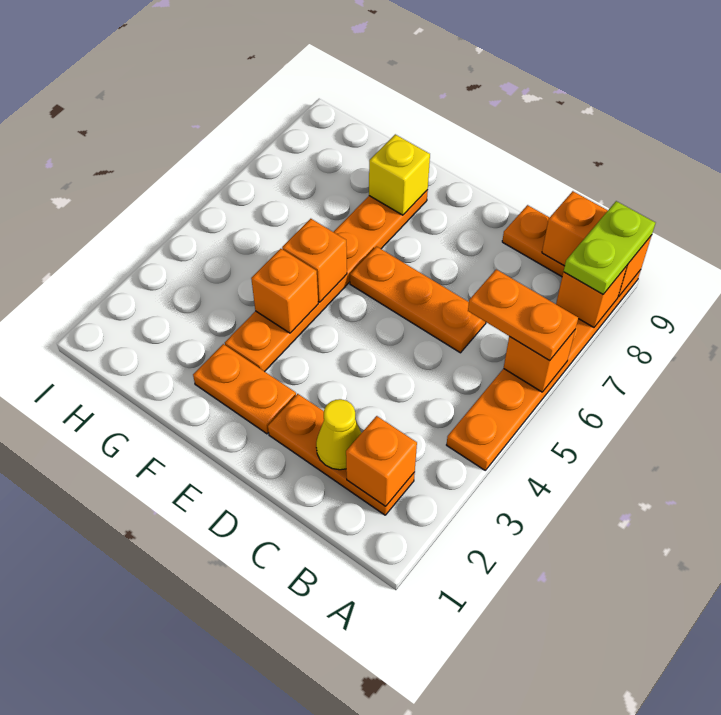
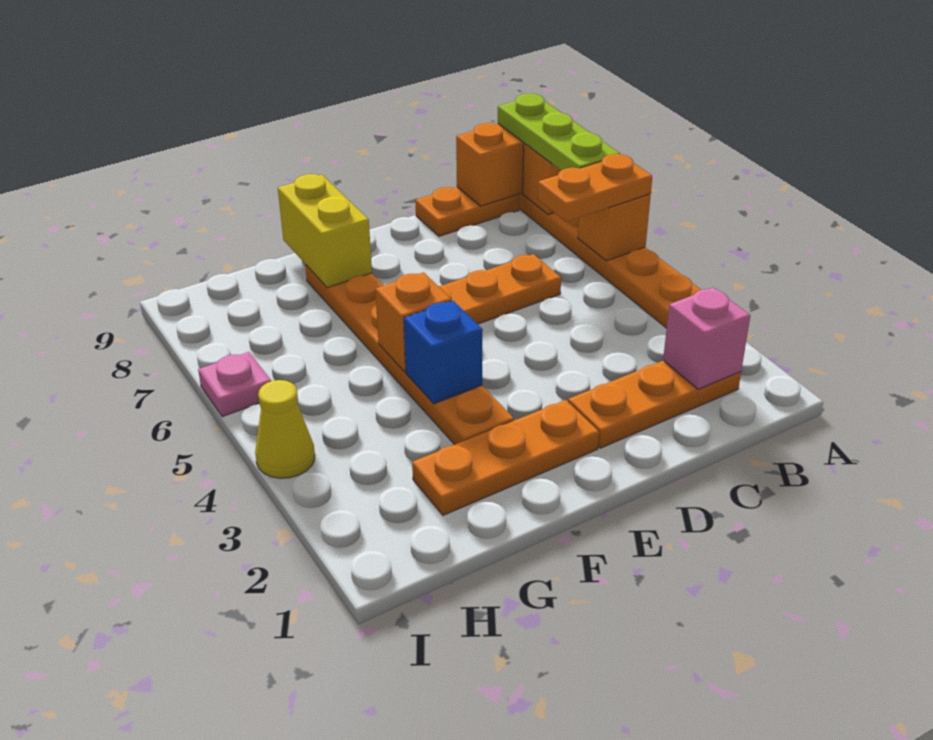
lime plate A8:A9 level 3 -> lime plate A7:A9 level 3
orange brick B2 level 2 -> pink brick B2 level 2
yellow cone C2 level 2 -> yellow cone I4 level 1
orange plate E2:F2 level 1 -> orange plate E2:G2 level 1
orange brick F4 level 2 -> blue brick F4 level 2
yellow brick F8 level 2 -> yellow brick F8:F9 level 2
none -> pink plate I6 level 1

